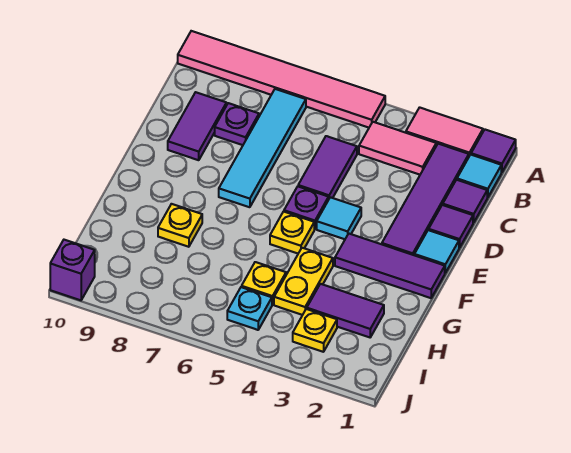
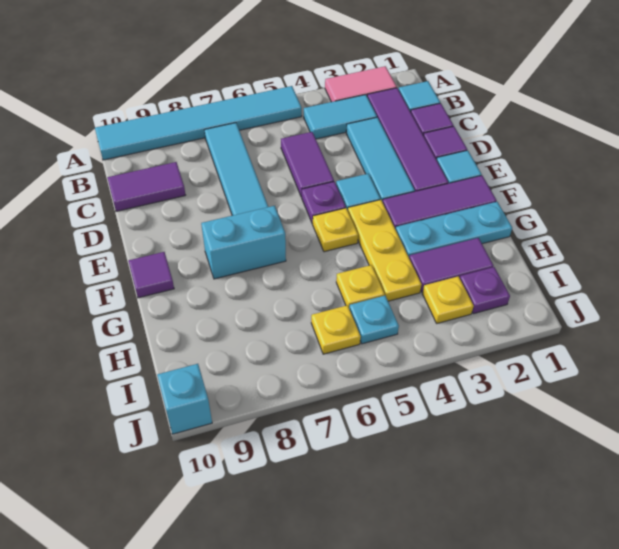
purple tile A1 level 1 -> purple tile F10 level 1
pink tile A5:A10 level 1 -> cyan tile A5:A10 level 1
pink tile B3:B4 level 1 -> cyan tile B3:B4 level 1
none -> cyan tile C3:E3 level 1
purple plate C8 level 1 -> purple plate I2 level 1
purple tile C9:D9 level 1 -> purple tile C9:C10 level 1
none -> cyan brick F7:F8 level 1
none -> cyan plate G1:G3 level 1
yellow plate G4:H4 level 1 -> yellow plate F4:H4 level 1
yellow plate G8 level 1 -> yellow plate I6 level 1
purple brick J10 level 1 -> cyan brick J10 level 1

